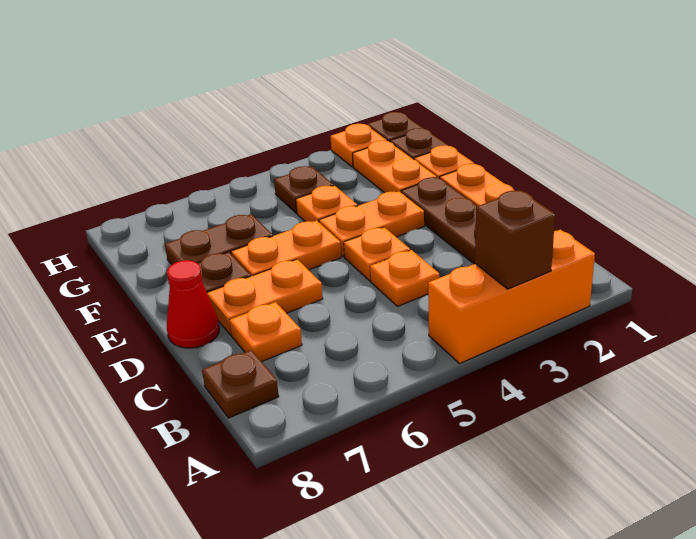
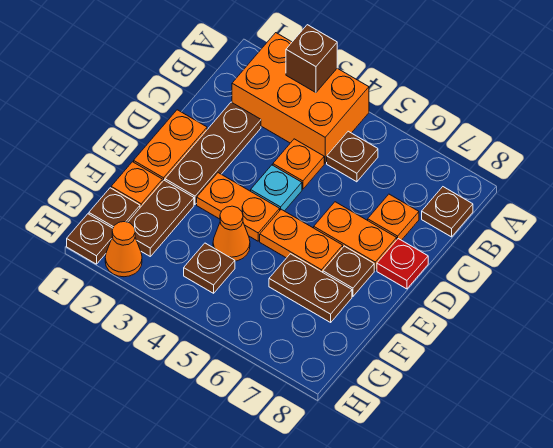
orange brick A2:A4 level 1 -> orange brick A2:B4 level 1
none -> brown plate B5 level 1
orange plate D4 level 1 -> cyan plate D4 level 1
red cone D8 level 1 -> red plate D8 level 1
orange plate F2:G2 level 1 -> brown plate F2:G2 level 1
orange plate F4 level 1 -> orange cone F4 level 1
orange plate H2 level 1 -> orange cone H2 level 1

